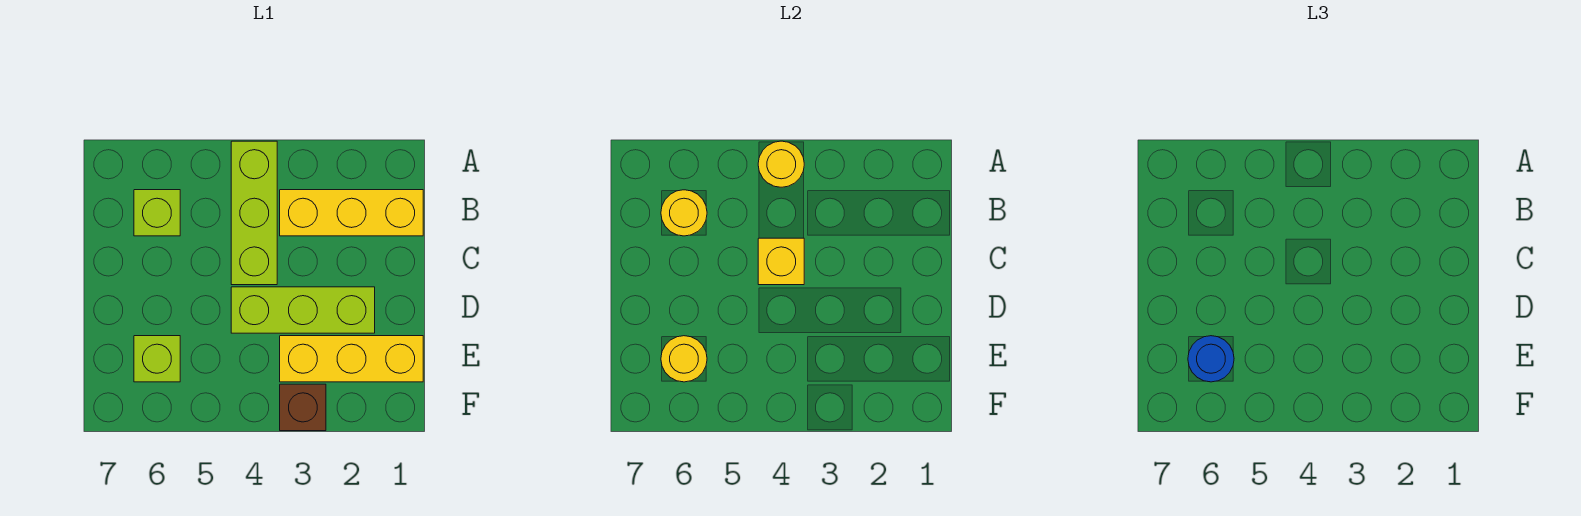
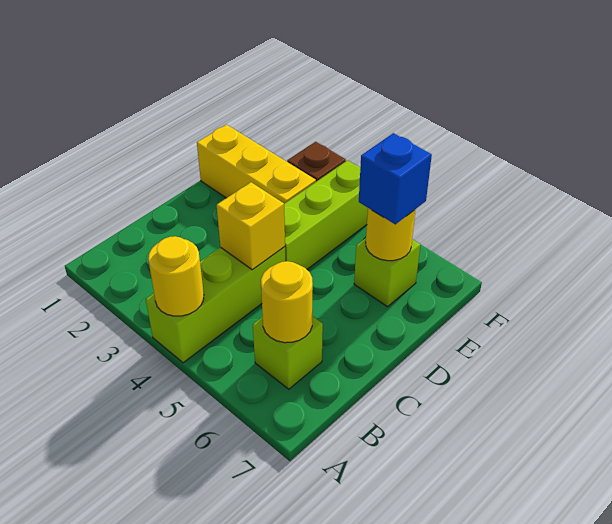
yellow brick B1:B3 level 1 -> none
lime brick D2:D4 level 1 -> lime brick D4:F4 level 1
blue round brick E6 level 3 -> blue brick E6 level 3

